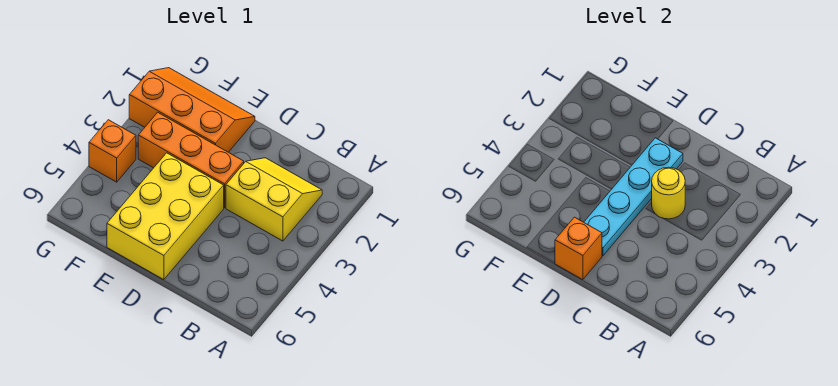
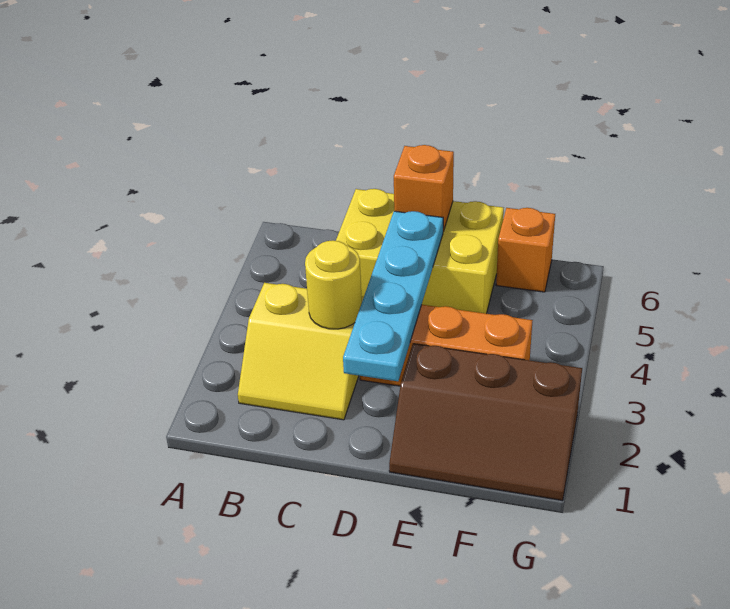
yellow brick D4:E6 level 1 -> yellow brick C5:E6 level 1
orange slope E1:G2 level 1 top 2 -> brown slope E1:G2 level 1 top 2
orange brick G4 level 1 -> orange brick F6 level 1

